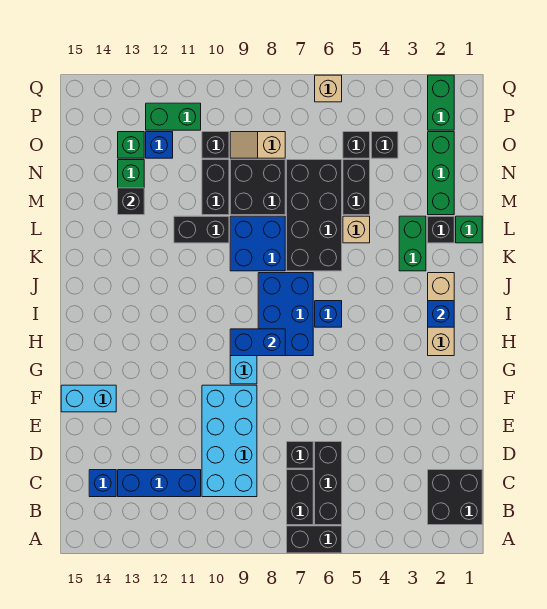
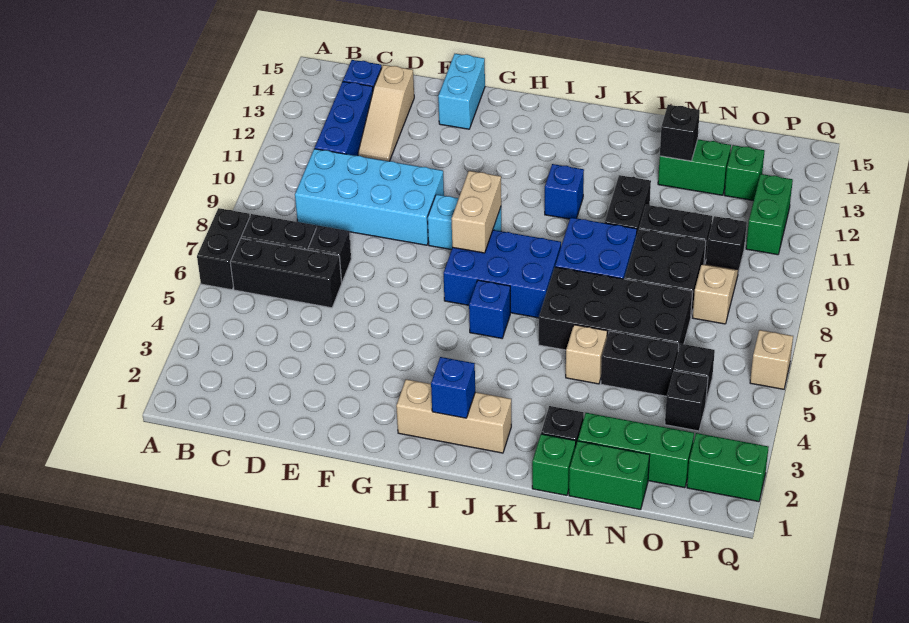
black brick B1:C2 level 1 -> none
none -> tan slope D12:D14 level 1 top 14
blue brick H8:H9 level 2 -> tan brick H8:H9 level 2
green brick K3:L3 level 1 -> green brick M1:N1 level 1
blue brick O12 level 1 -> blue brick J11 level 1

